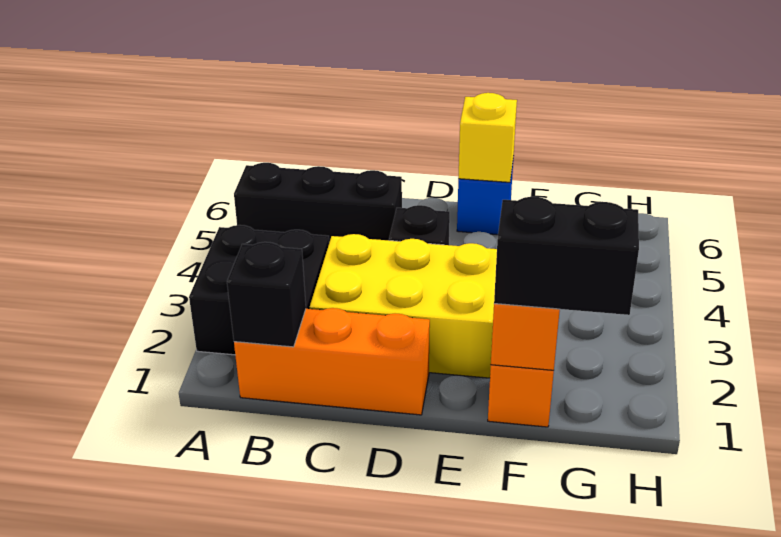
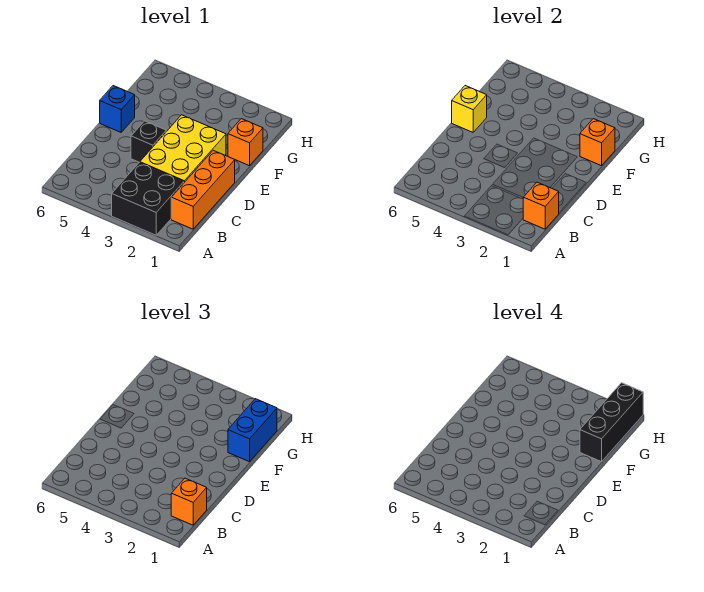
black brick A5:C5 level 1 -> black brick F1:H1 level 4
black brick B1 level 2 -> orange brick B1 level 2
none -> orange brick B1 level 3
black brick F1:G1 level 3 -> blue brick F1:G1 level 3

